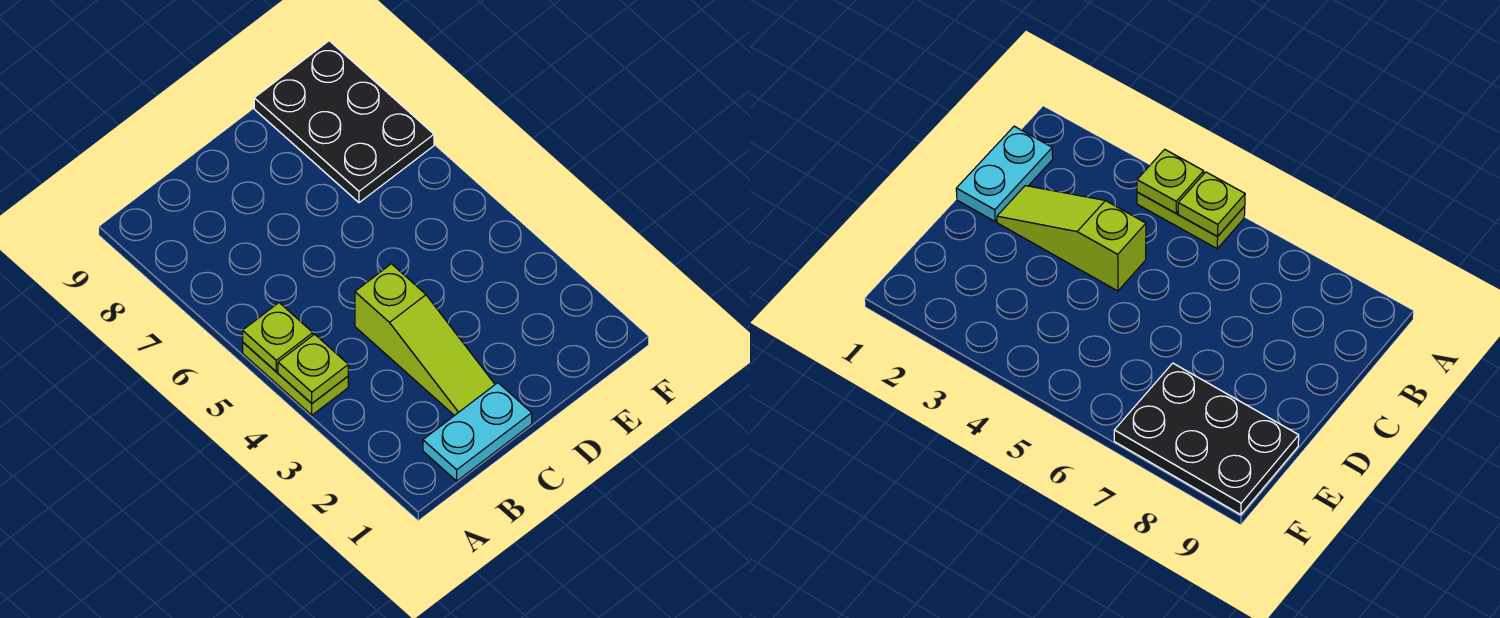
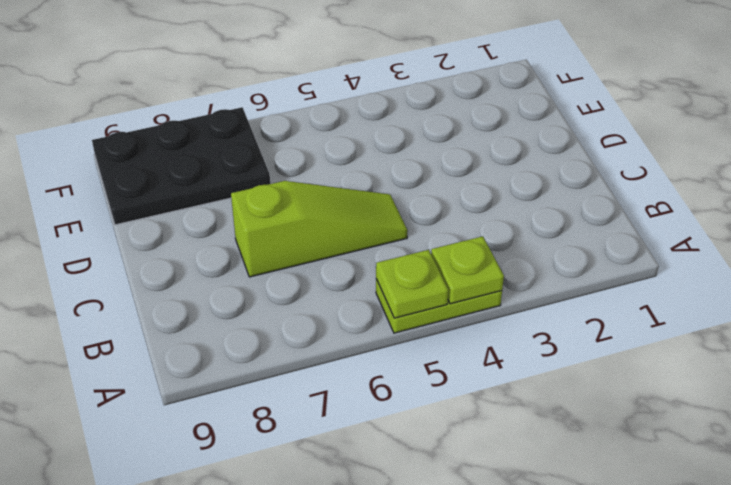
cyan plate B1:C1 level 1 -> none
lime slope C2:C4 level 1 top 4 -> lime slope C5:C7 level 1 top 7

